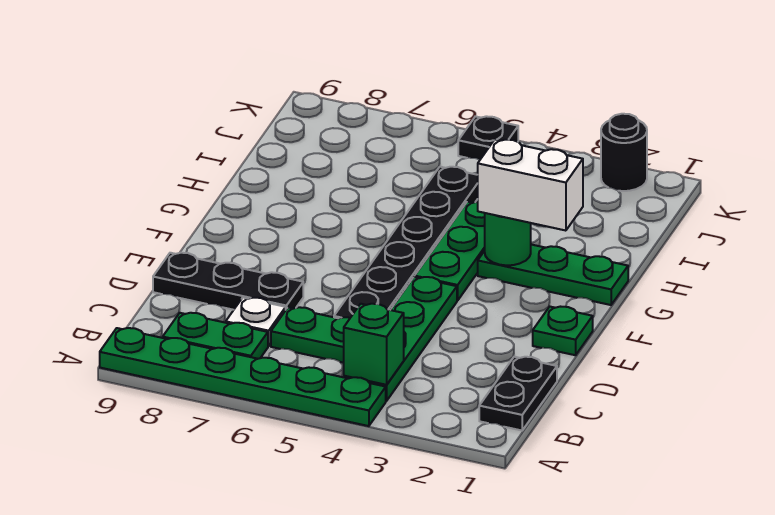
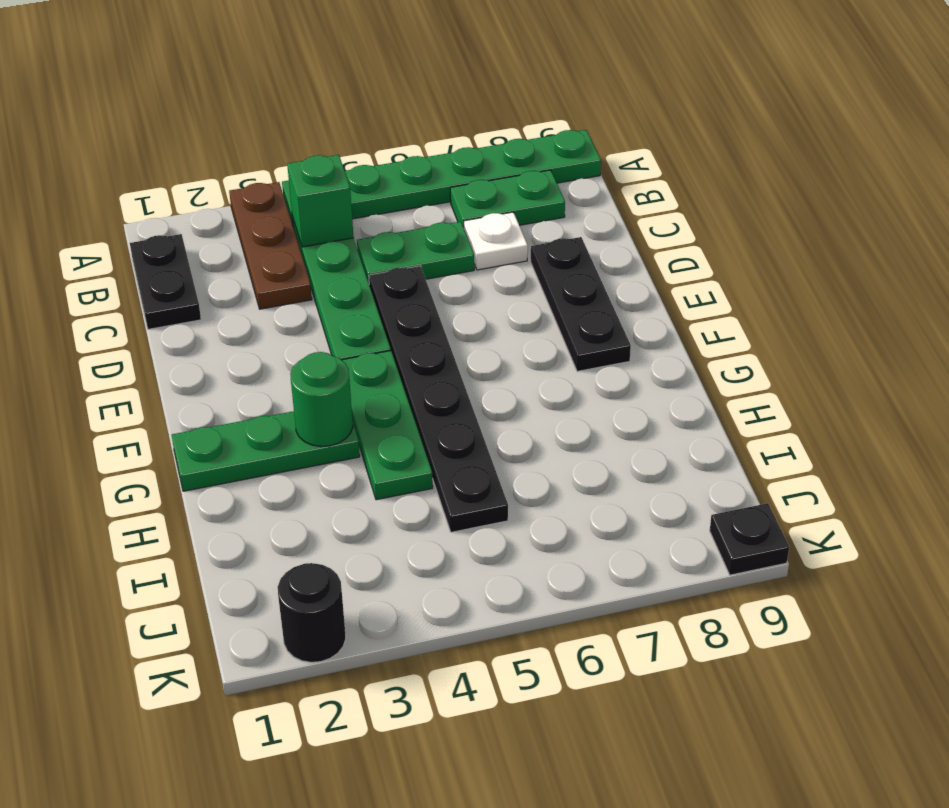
none -> brown plate A3:C3 level 1
black plate D7:D9 level 1 -> black plate D8:F8 level 1
green plate E1 level 1 -> none
white brick G2:G3 level 3 -> none
black plate K5 level 1 -> black plate K9 level 1

